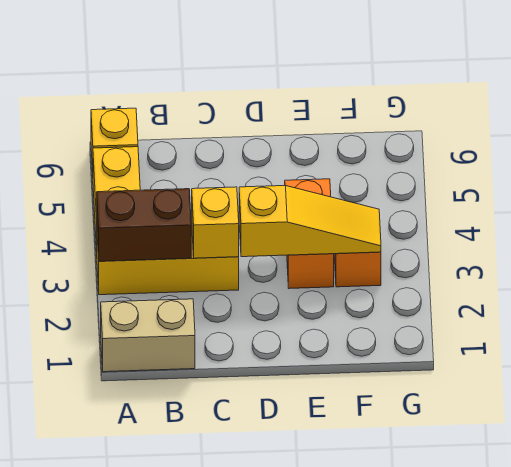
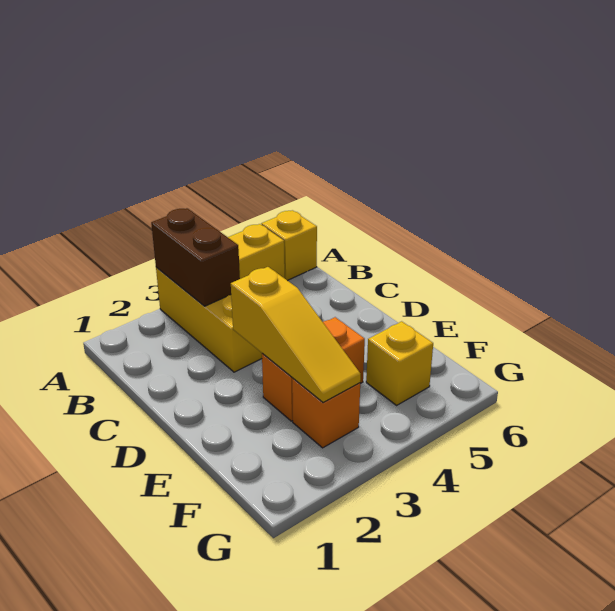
tan brick A1:B1 level 1 -> none
yellow brick C3 level 2 -> yellow brick F5 level 1

